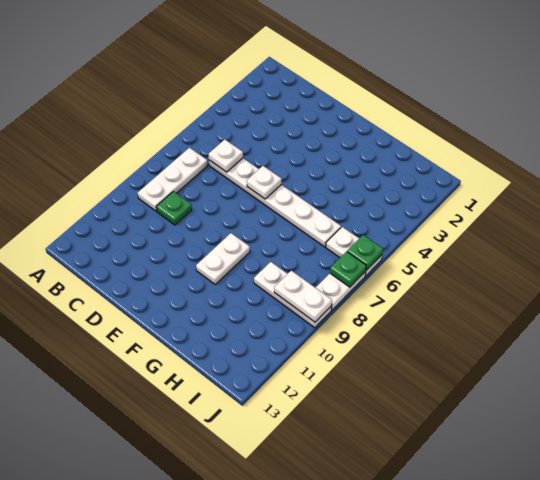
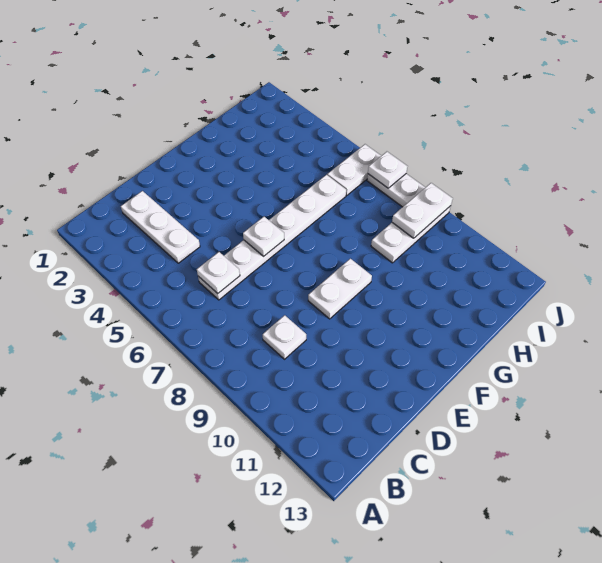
white plate B7:B9 level 1 -> white plate C2:C4 level 1
green plate C9 level 1 -> white plate C9 level 1
white plate F9:F10 level 1 -> white plate E9:F9 level 1
green plate J6 level 2 -> none
green plate J7 level 2 -> white plate J7 level 2

